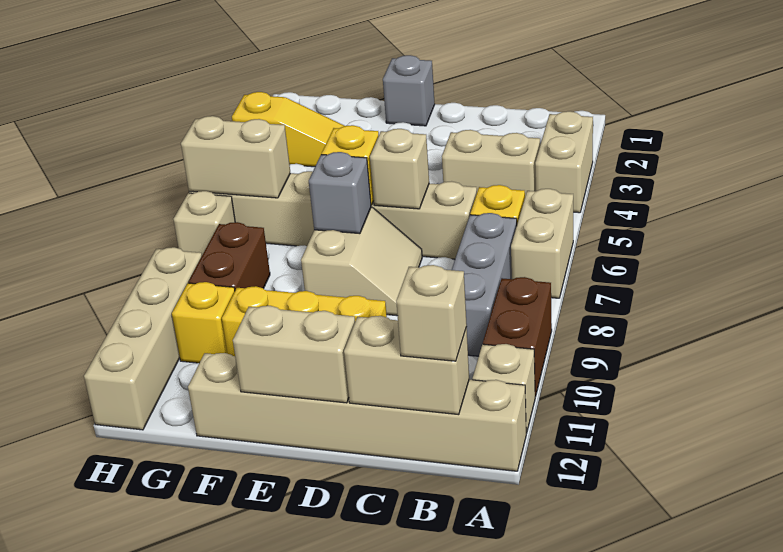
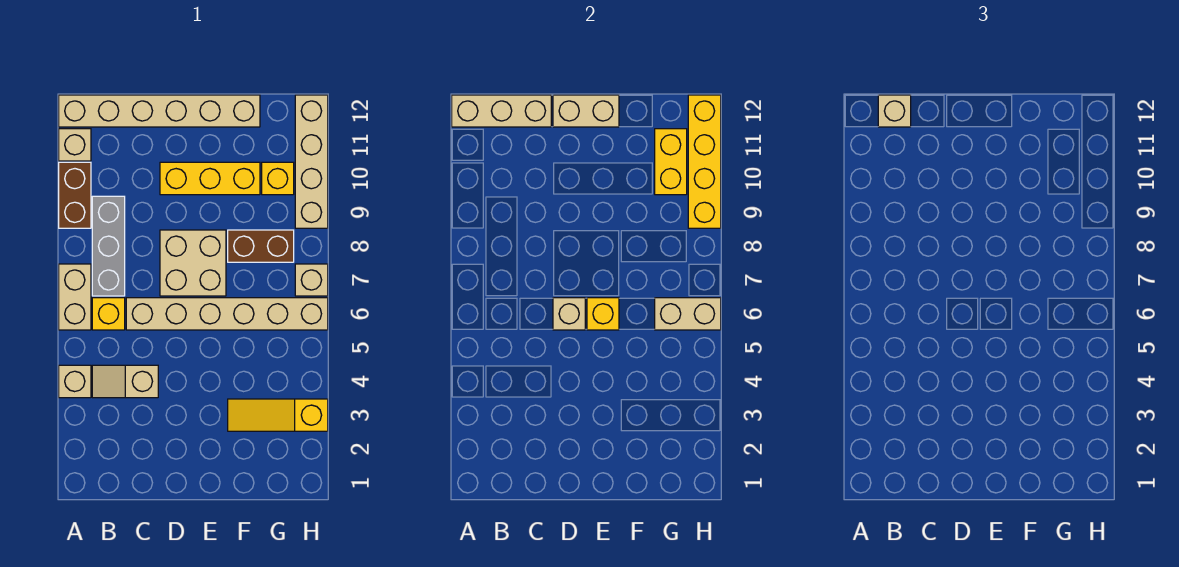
tan brick A3:A4 level 1 -> tan brick A4 level 1
tan brick B4:C4 level 1 -> tan slope B4:C4 level 1 top C
tan brick B12:C12 level 2 -> tan brick A12:C12 level 2
tan slope D7:E8 level 1 top E -> tan brick D7:E8 level 1
grey brick E1 level 1 -> none
grey brick E7 level 2 -> none
brown brick G8:G9 level 1 -> brown brick F8:G8 level 1
none -> yellow brick G10:G11 level 2
none -> yellow brick H9:H12 level 2

